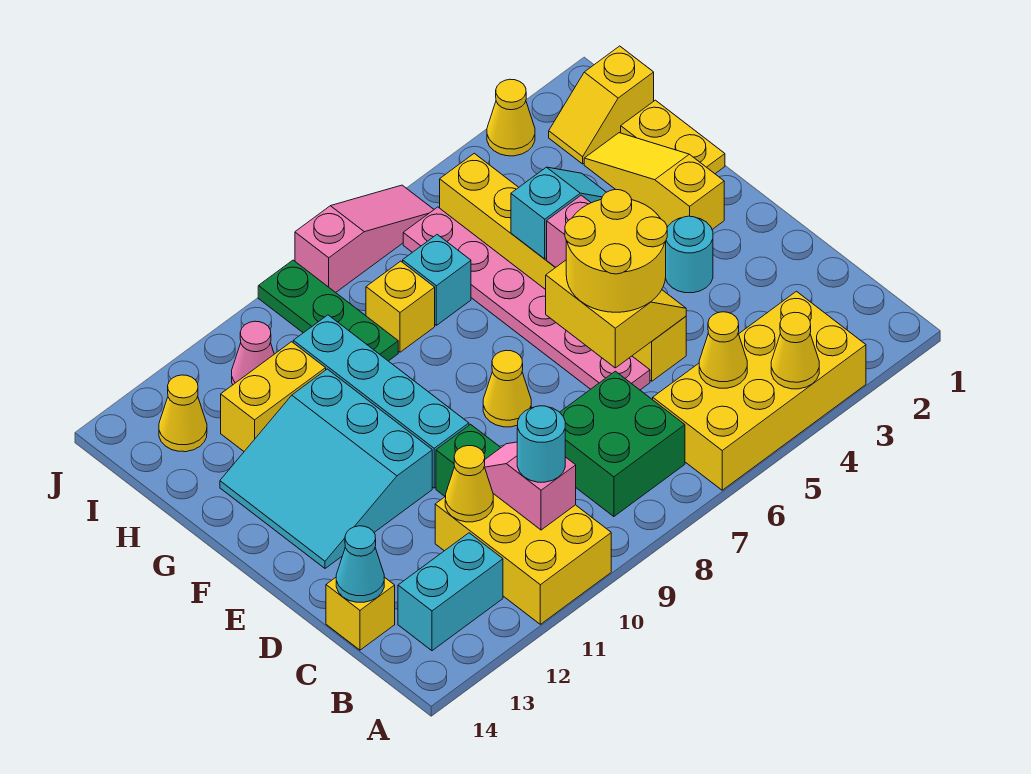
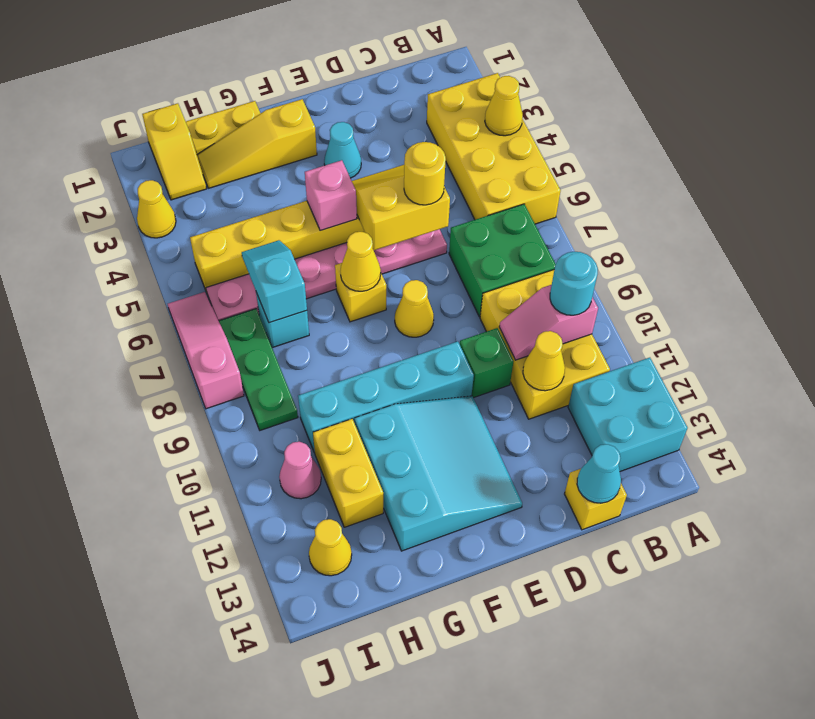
yellow brick A10:C11 level 1 -> yellow brick B9:C11 level 1
yellow cone B5 level 2 -> yellow cone F7 level 2
cyan brick B12:B13 level 1 -> cyan brick A12:B13 level 1
yellow round brick D5:E6 level 3 -> yellow round brick D6 level 3
cyan round brick E3 level 1 -> cyan cone E3 level 1
cyan slope E11:G13 level 1 top 11 -> cyan slope E11:G13 level 1 top G
cyan slope G4:G5 level 2 top 5 -> cyan slope H6:H7 level 2 top 7
yellow brick H8 level 1 -> yellow brick F7 level 1
green plate H9:J9 level 1 -> green plate I7:I9 level 1

